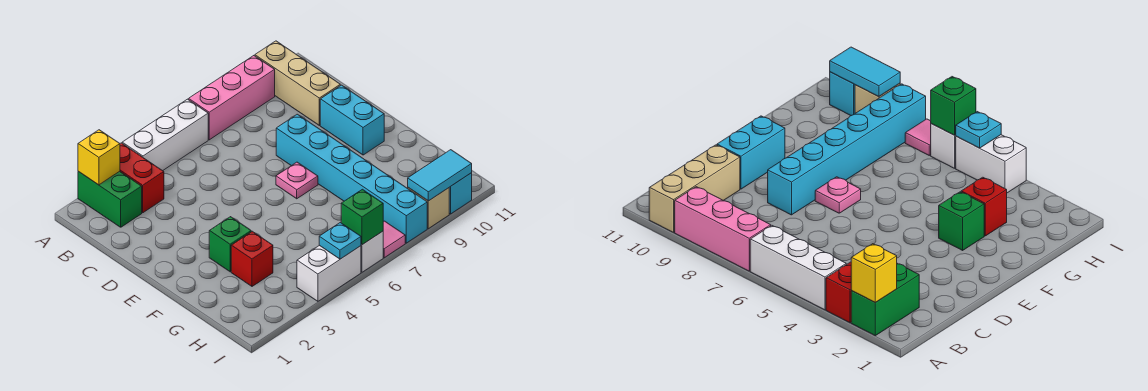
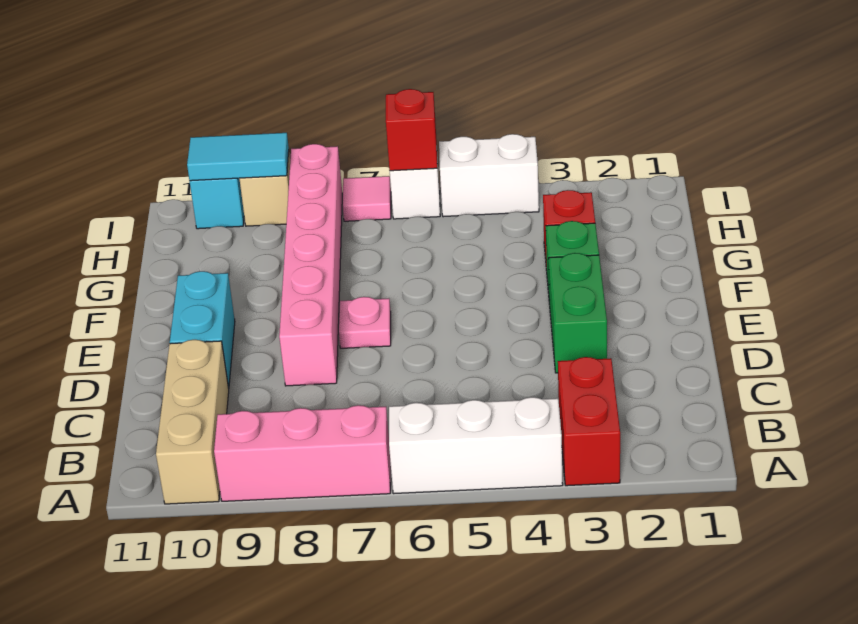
green brick A2:B2 level 1 -> green brick D3:E3 level 1
yellow brick A2 level 2 -> none
cyan brick D8:I8 level 1 -> pink brick D8:I8 level 1
cyan plate I5 level 2 -> none
green brick I6 level 2 -> red brick I6 level 2

